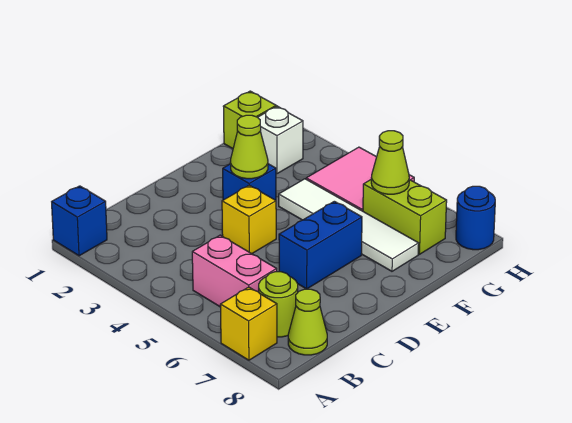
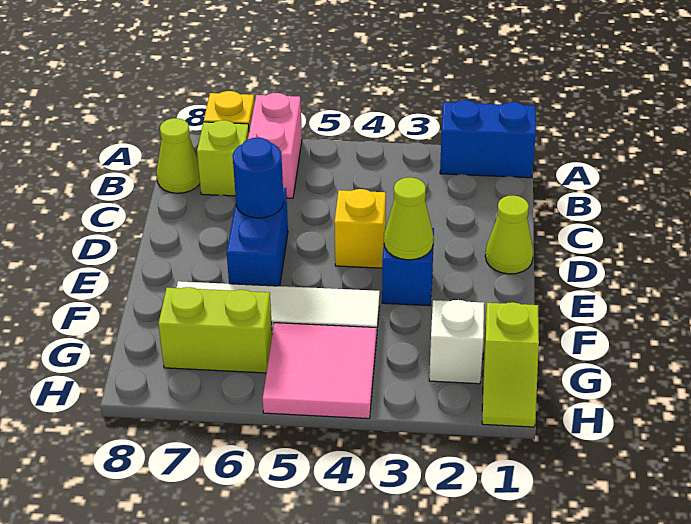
blue brick A1 level 1 -> blue brick A1:A2 level 1
pink brick B5:B6 level 1 -> pink brick A6:B6 level 1
lime round brick B7 level 1 -> lime brick B7 level 1
lime cone G6 level 2 -> lime cone D1 level 1
blue round brick H8 level 1 -> blue round brick D6 level 2

